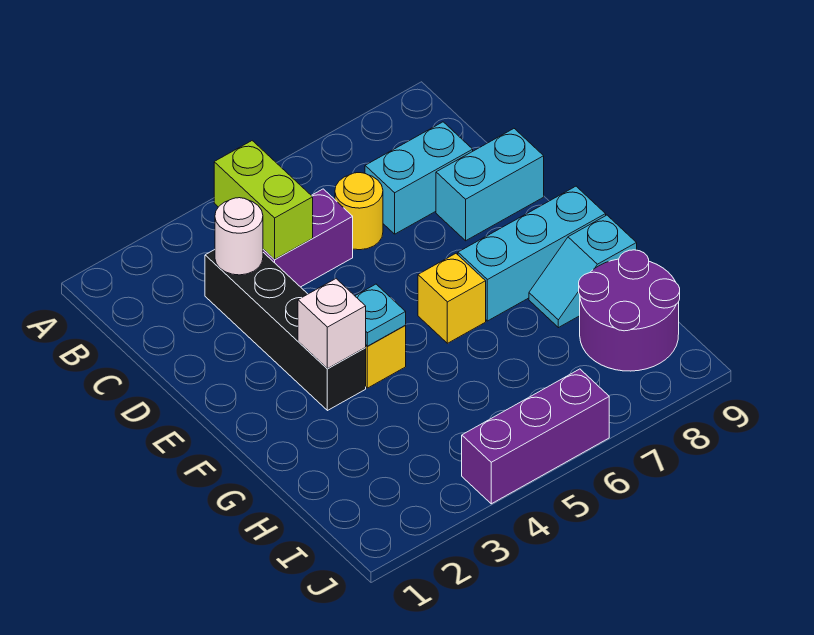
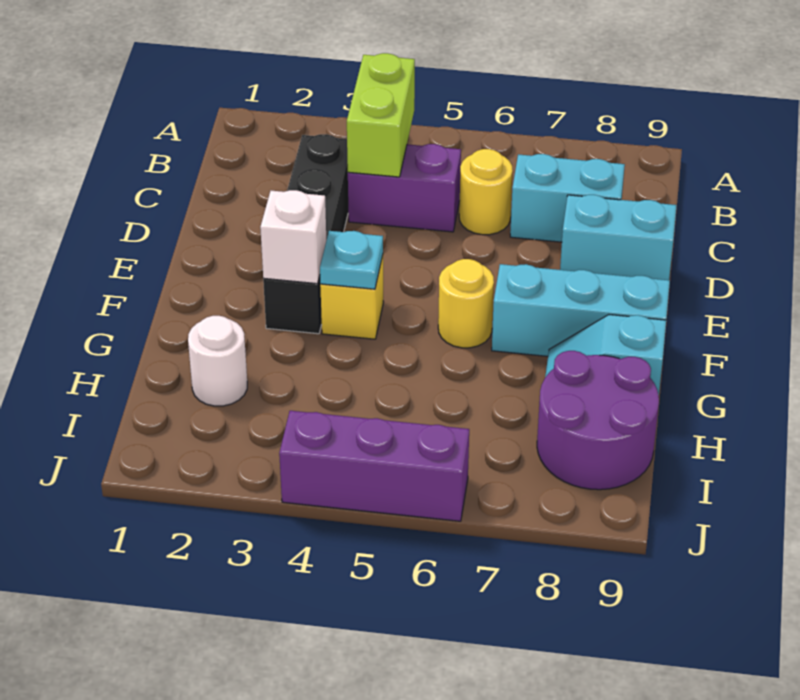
white round brick C3 level 2 -> white round brick H2 level 1
yellow brick F6 level 1 -> yellow round brick F6 level 1

